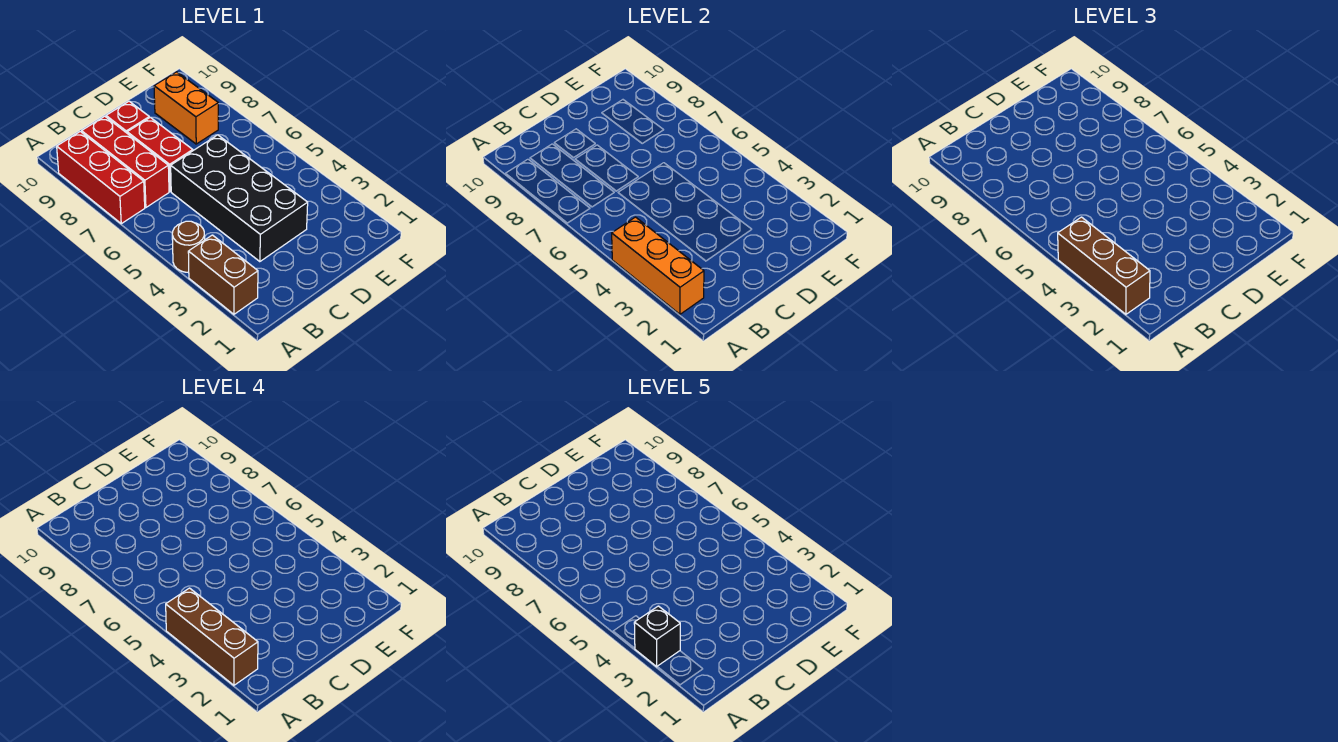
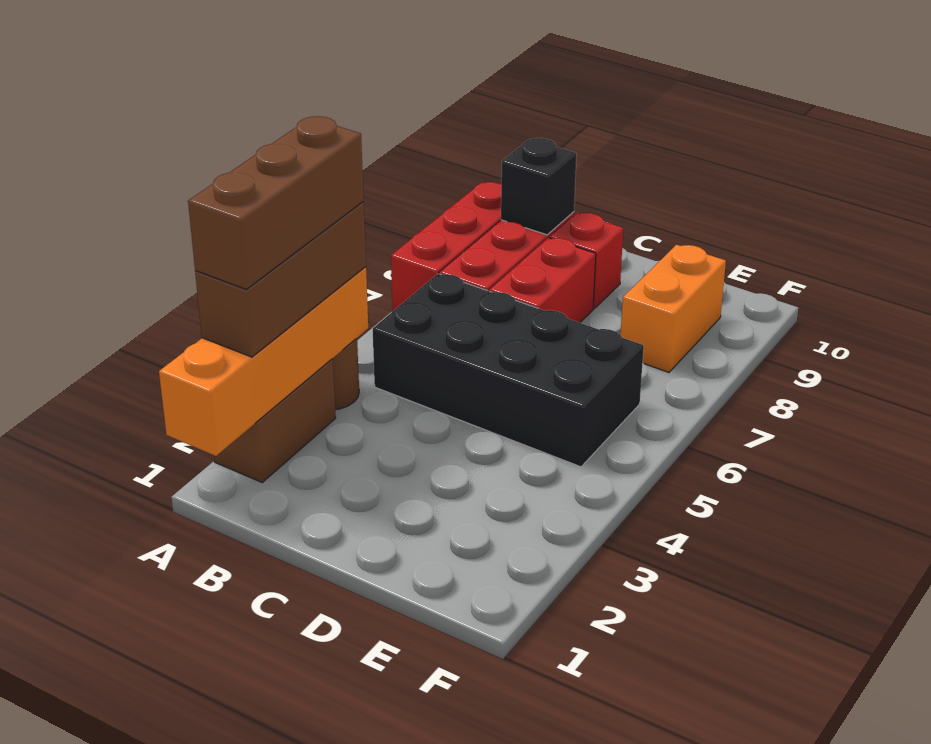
orange brick A2:A4 level 2 -> orange brick A1:A4 level 2
black brick A3 level 5 -> black brick B9 level 2
black brick C3:D6 level 1 -> black brick B5:E6 level 1

